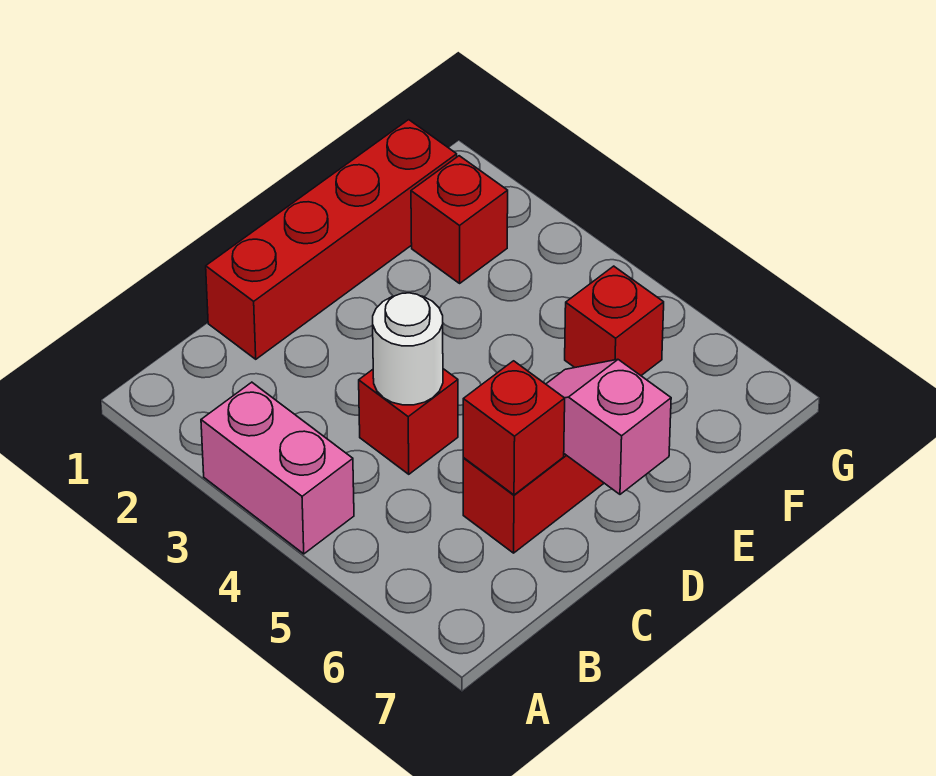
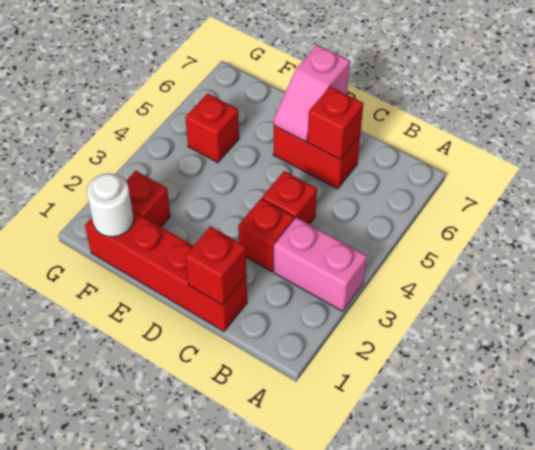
pink brick A3:A4 level 1 -> pink brick A3:B3 level 1
none -> red brick C1 level 2
none -> red brick C3 level 1
white round brick C4 level 2 -> white round brick F1 level 2

